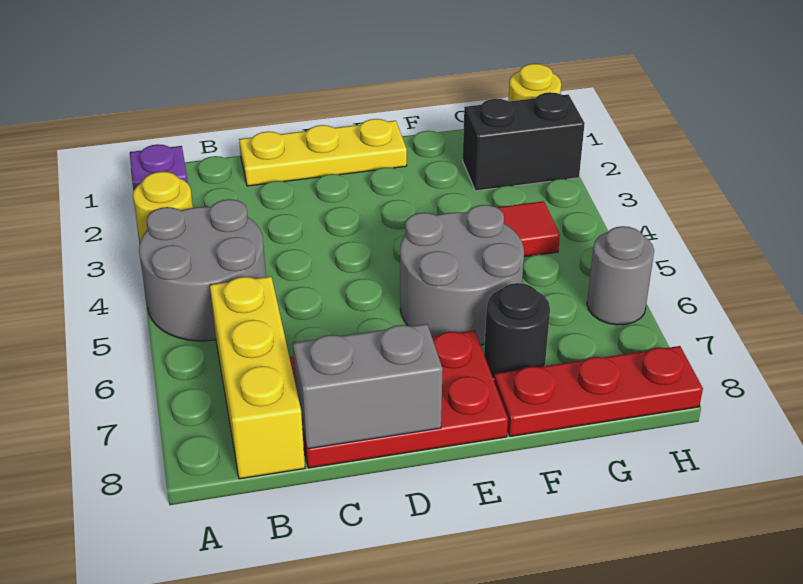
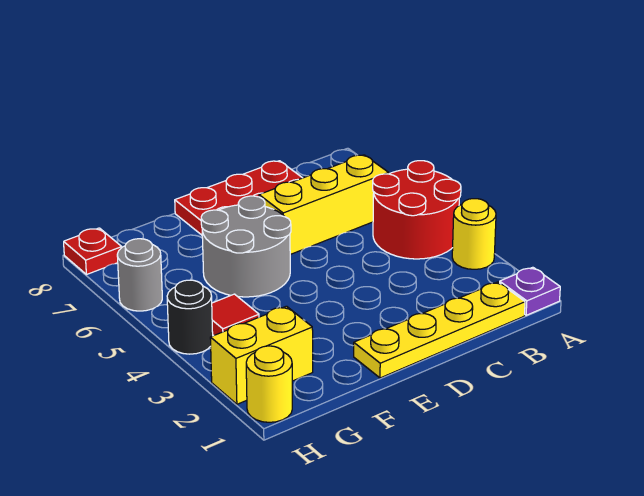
grey round brick A4:B5 level 1 -> red round brick A4:B5 level 1
yellow brick B6:B8 level 1 -> yellow brick B6:D6 level 1
yellow plate C1:E1 level 1 -> yellow plate B1:E1 level 1
grey brick C8:D8 level 2 -> none
black round brick F7 level 1 -> black round brick H4 level 1
red plate F8:H8 level 1 -> red plate H8 level 1
black brick G2:H2 level 1 -> yellow brick G2:H2 level 1

